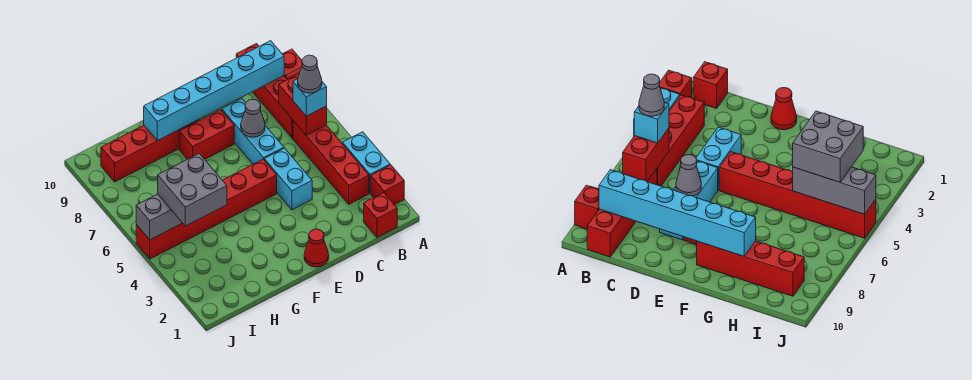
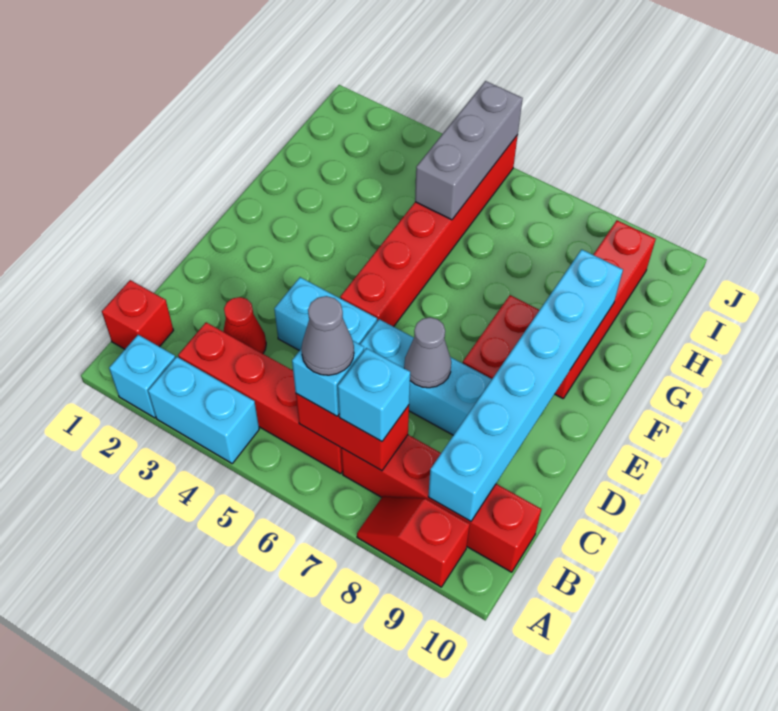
red brick A2 level 1 -> cyan brick A2 level 1
none -> cyan brick B7 level 3
red cone E1 level 1 -> red cone C3 level 1
grey brick H4:I5 level 3 -> none

